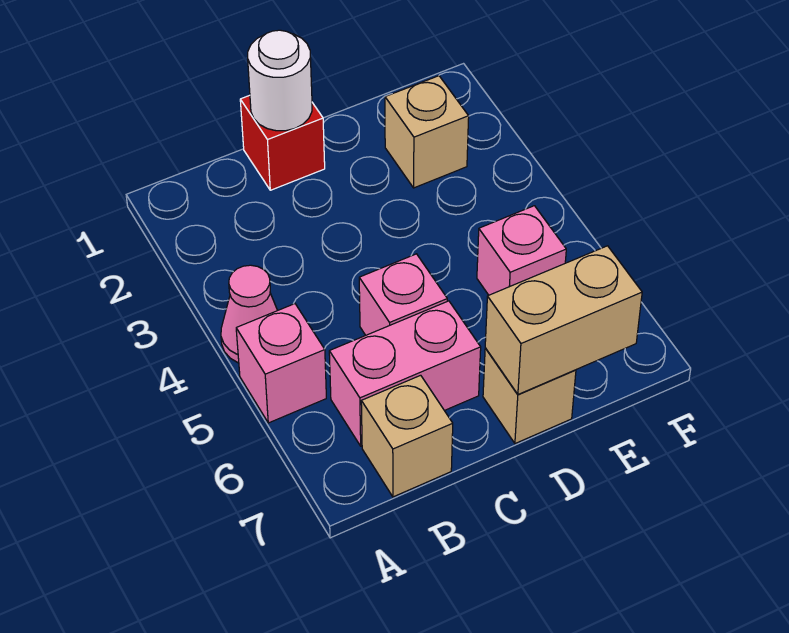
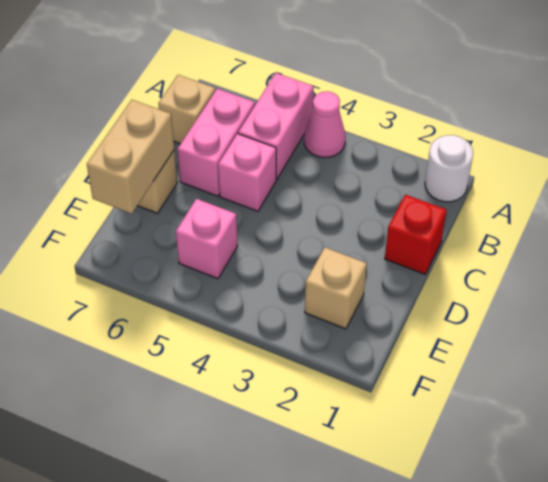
pink brick A5 level 1 -> pink brick A5:B5 level 1
white round brick C1 level 2 -> white round brick A1 level 1

